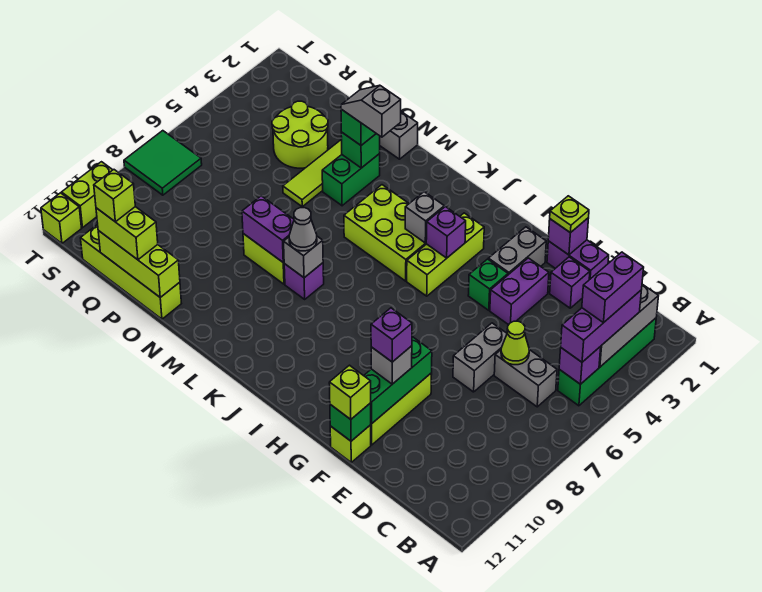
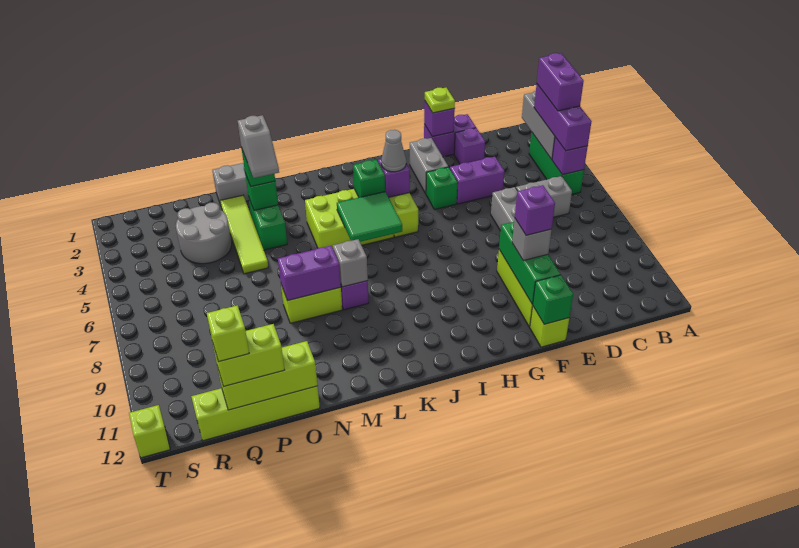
green brick B2:B5 level 1 -> green brick B3:B5 level 1
lime cone D6 level 2 -> none
purple brick F3:F4 level 1 -> purple brick E4:F4 level 1
lime brick F12 level 3 -> none
grey brick J4 level 2 -> green brick J4 level 2
grey cone L8 level 3 -> grey cone I4 level 3
grey slope M3:N3 level 4 top M -> grey slope N3:N4 level 4 top 3
lime round brick P3:Q4 level 1 -> grey round brick P3:Q4 level 1
green tile S7:T8 level 1 -> green tile J5:K6 level 2
lime brick T10:T11 level 1 -> none

